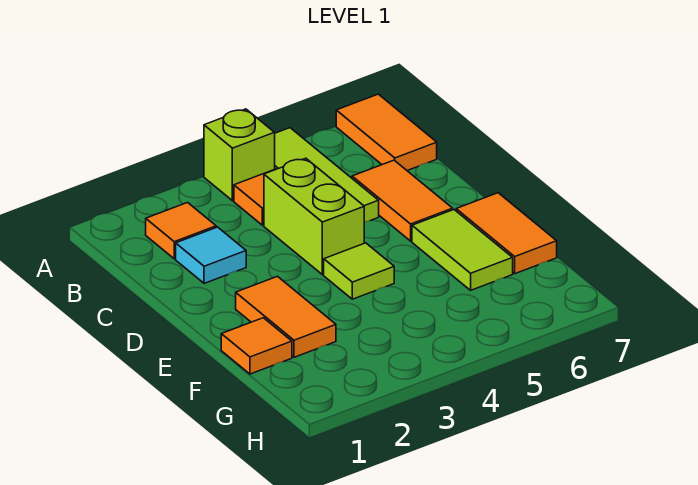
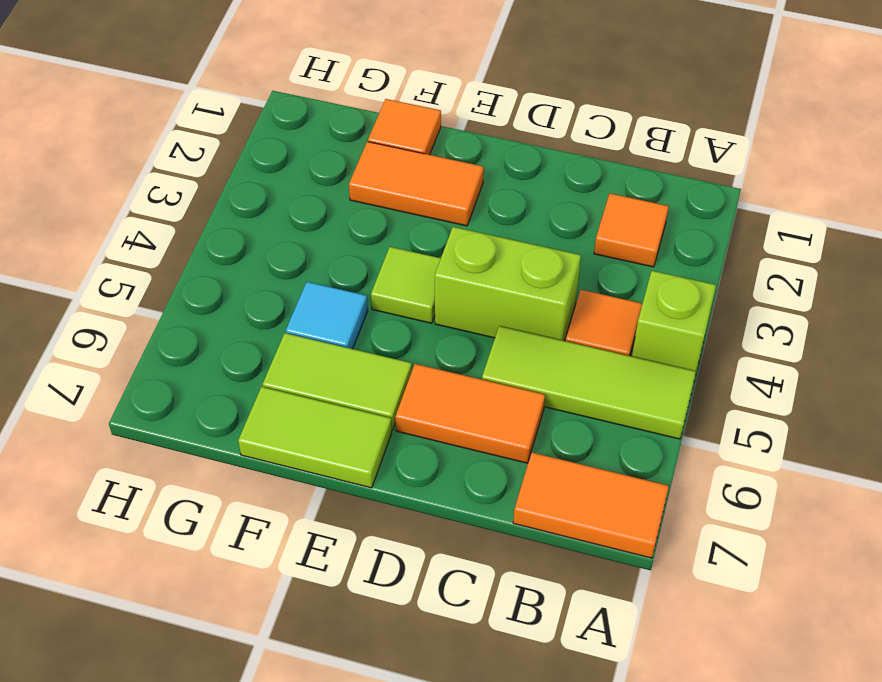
cyan tile C2 level 1 -> cyan tile F5 level 1
orange tile E7:F7 level 1 -> lime tile E7:F7 level 1

